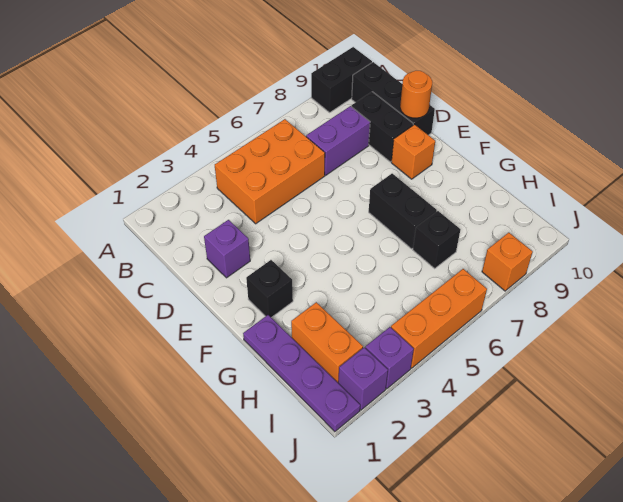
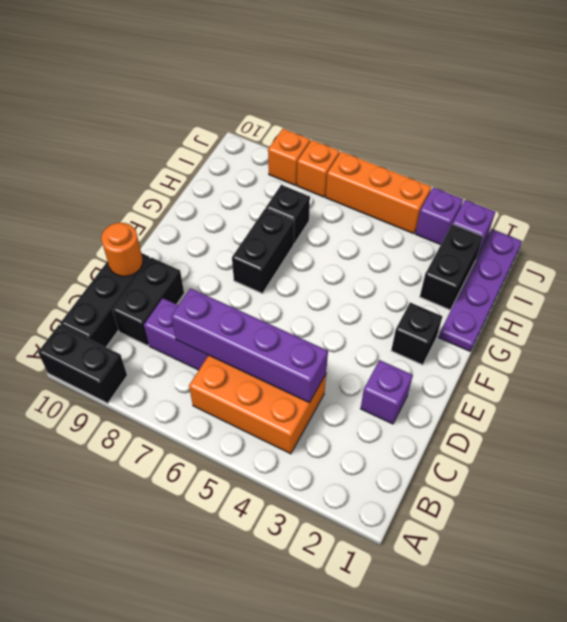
none -> purple brick C4:C7 level 2
orange brick E9 level 1 -> orange brick J7 level 1
orange brick H2:I2 level 1 -> black brick H2:I2 level 1

